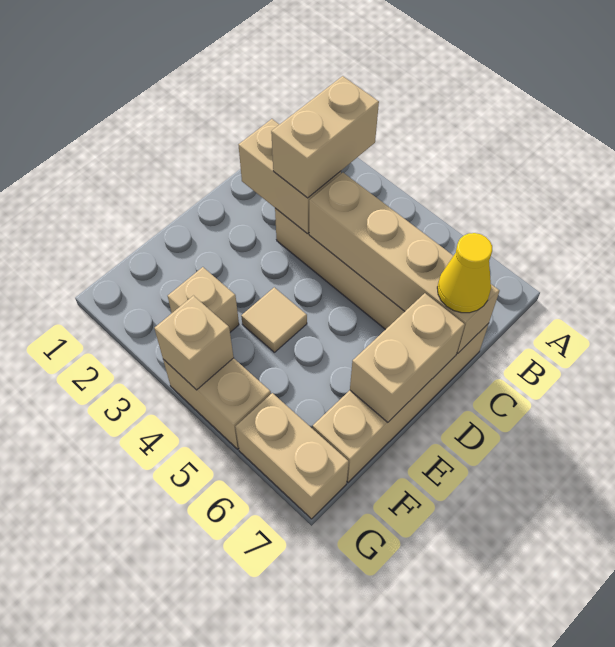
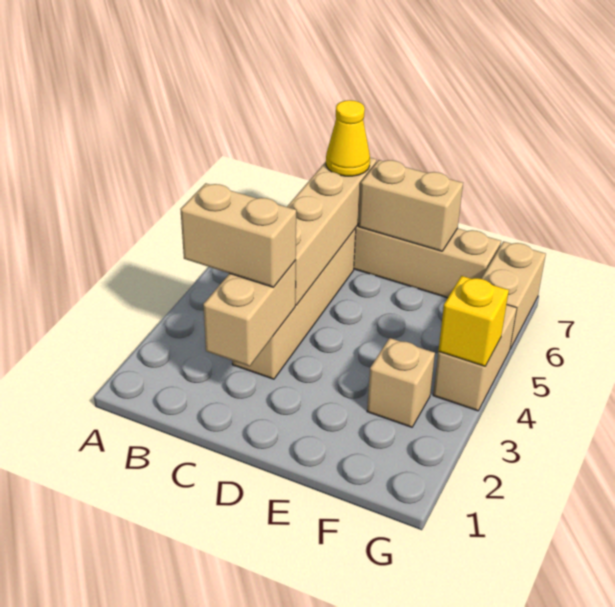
tan tile E4 level 1 -> none
tan brick G4 level 2 -> yellow brick G4 level 2

